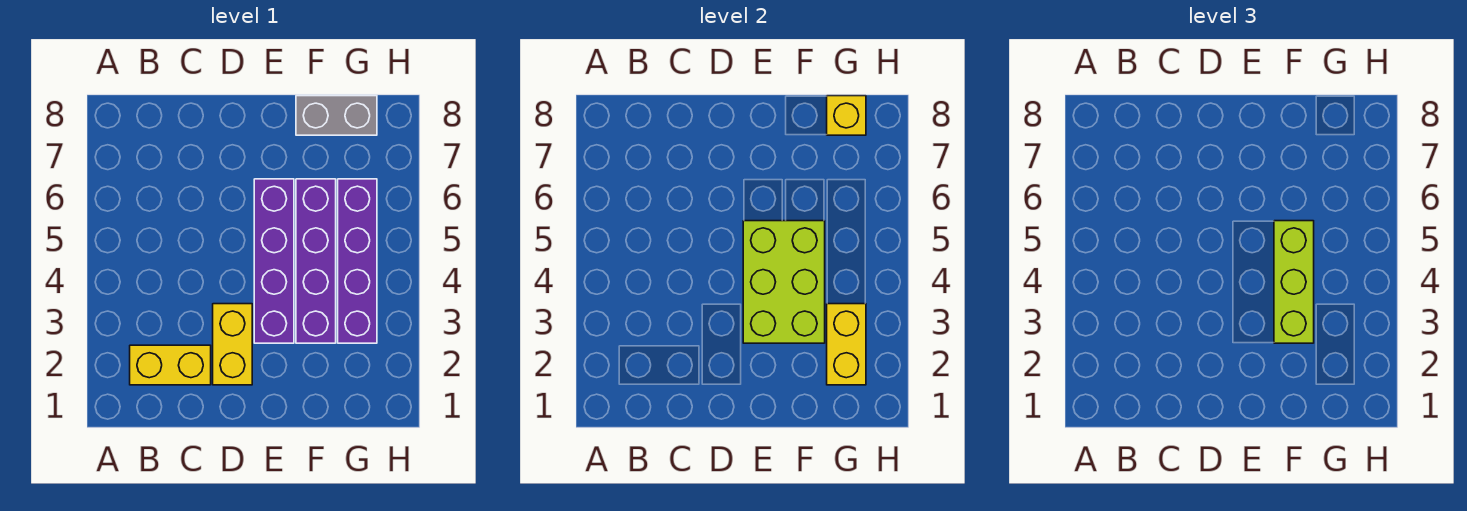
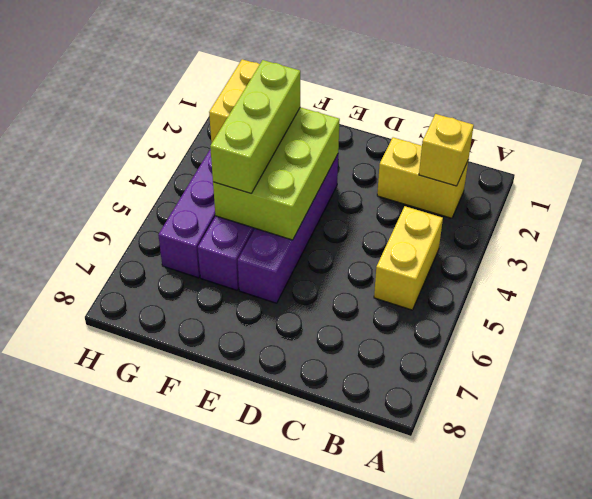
yellow brick D2:D3 level 1 -> yellow brick B4:B5 level 1
grey brick F8:G8 level 1 -> none
yellow brick G8 level 2 -> yellow brick B2 level 2

